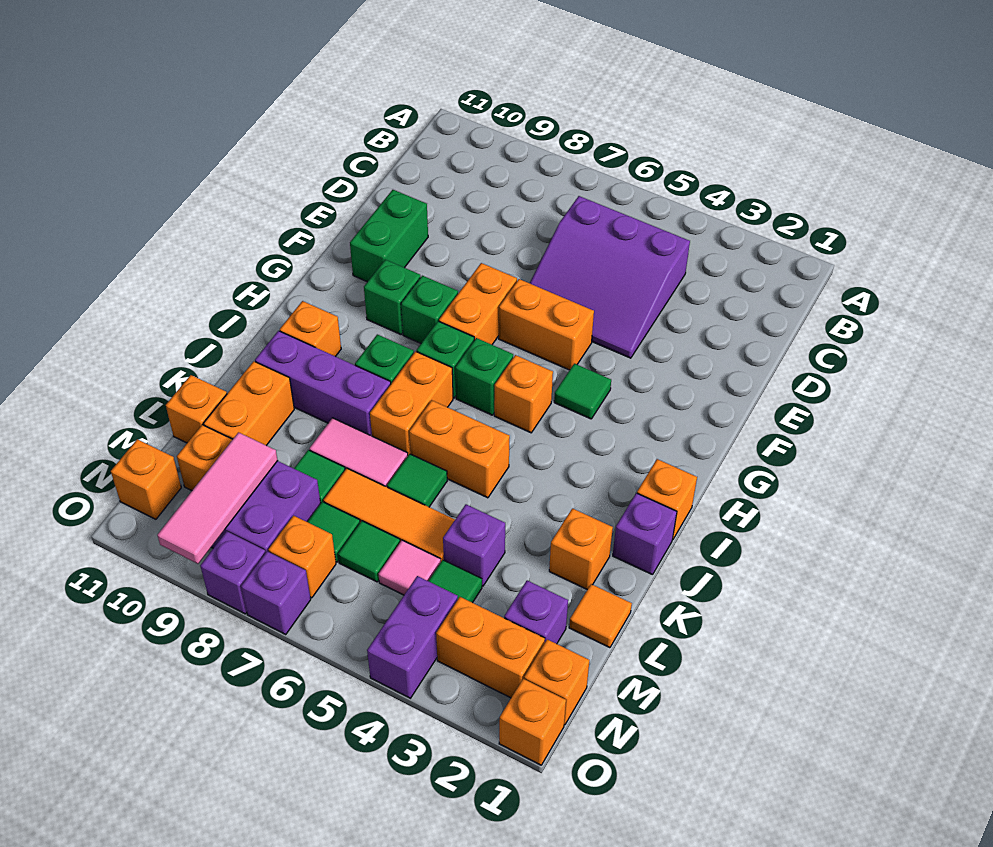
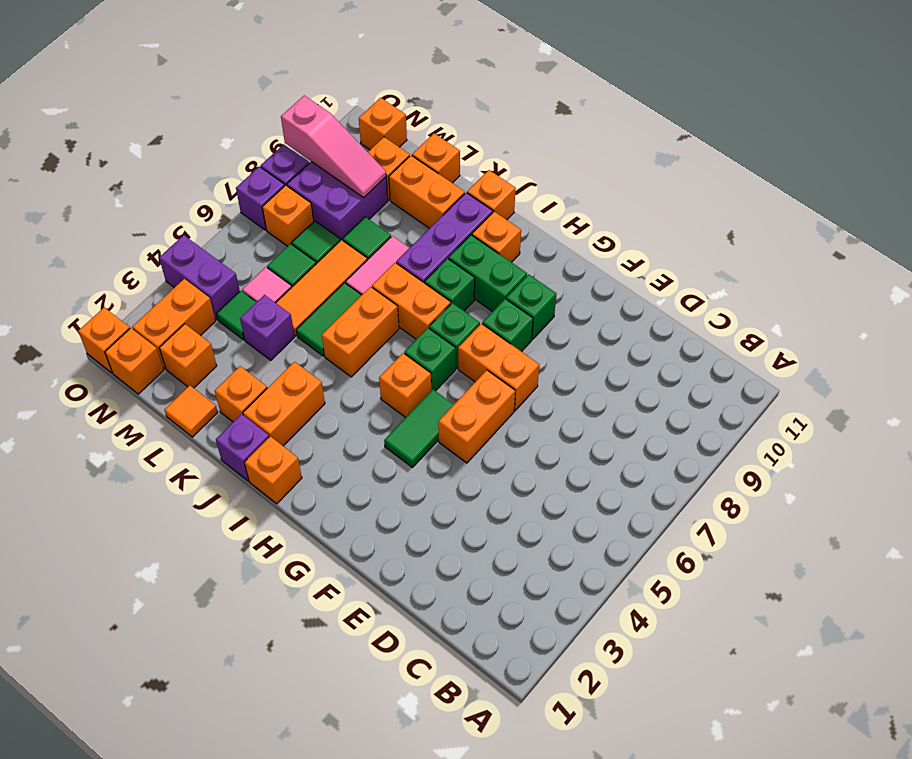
purple slope C4:E6 level 1 top C -> none
green brick E10:F10 level 1 -> green brick H9:I9 level 1
green tile G4 level 1 -> green tile G4:G5 level 1
none -> orange brick J2:J3 level 1
none -> orange brick J11 level 1
green tile K6 level 1 -> green tile K5:K6 level 1
purple brick M2 level 1 -> orange brick M2 level 1
pink tile M9:O9 level 2 -> pink slope M9:O9 level 2 top O

